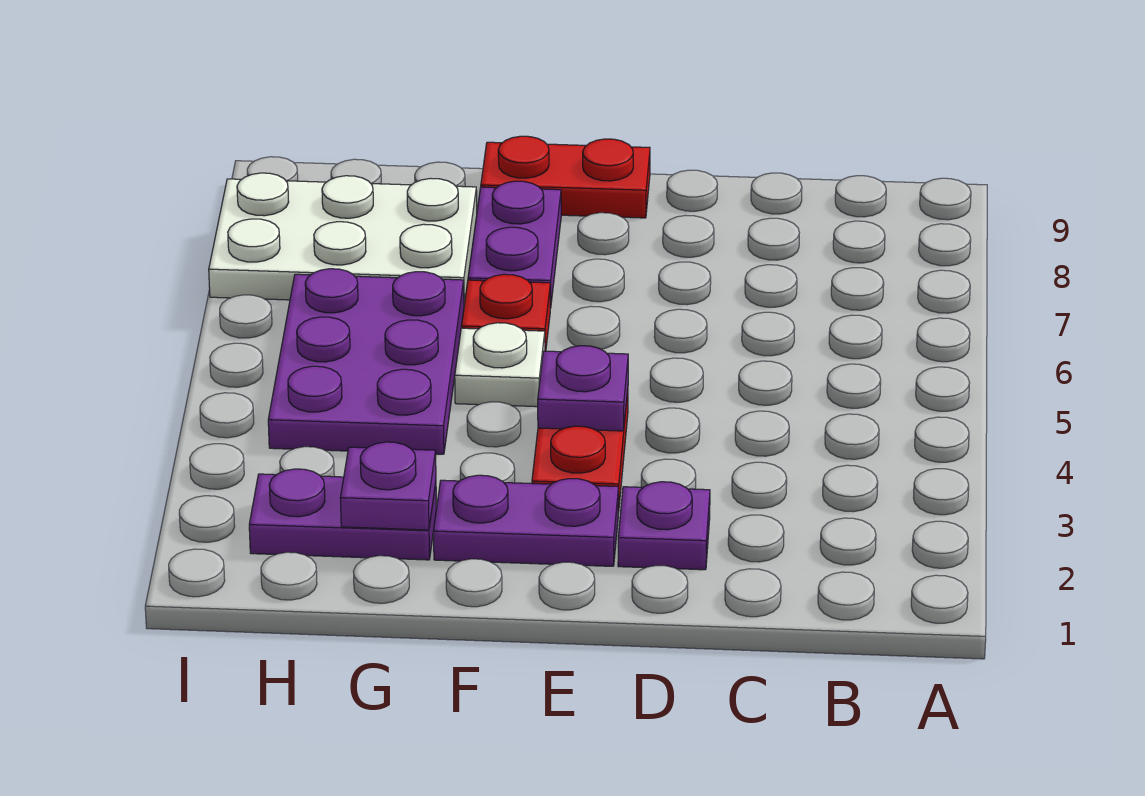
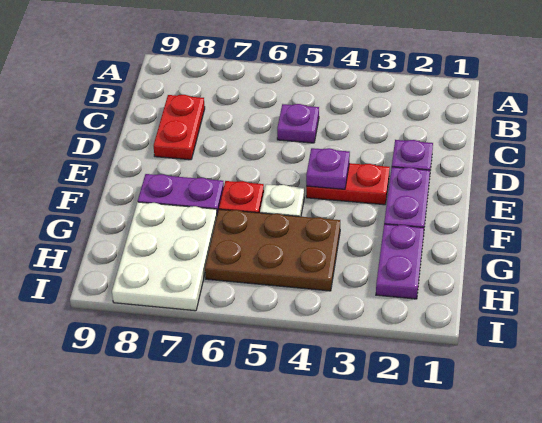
red plate E9:F9 level 1 -> red plate C8:D8 level 1
purple plate G2 level 2 -> purple plate C5 level 1
purple plate G4:H6 level 1 -> brown plate G4:H6 level 1

